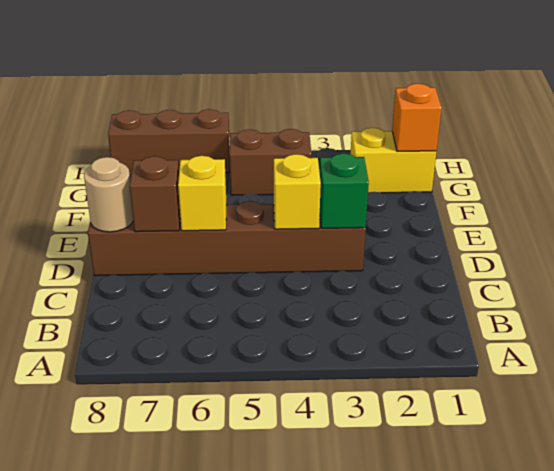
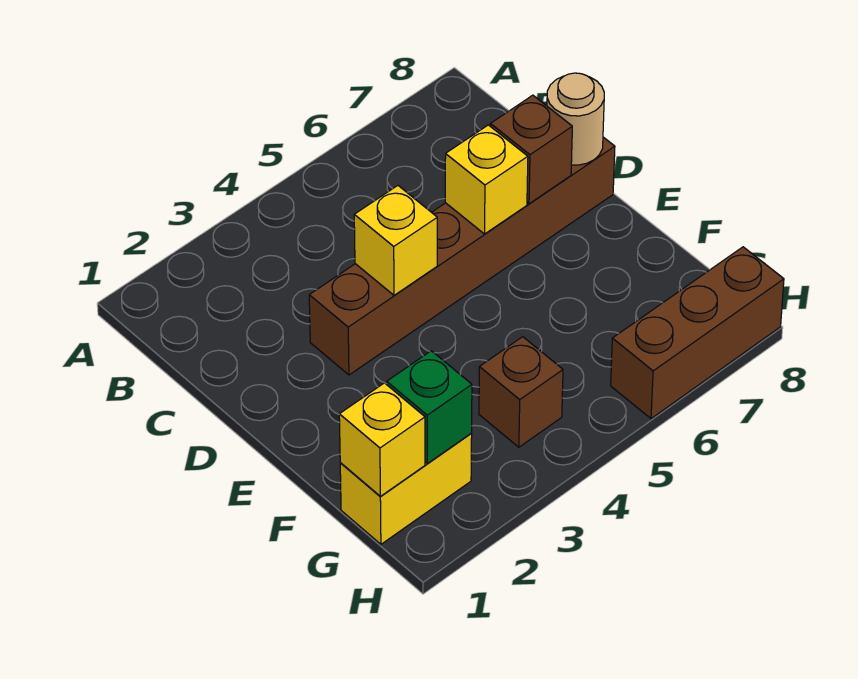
green brick D3 level 2 -> green brick G2 level 2
orange brick G1 level 2 -> yellow brick G1 level 2
brown brick G4:G5 level 1 -> brown brick G4 level 1

